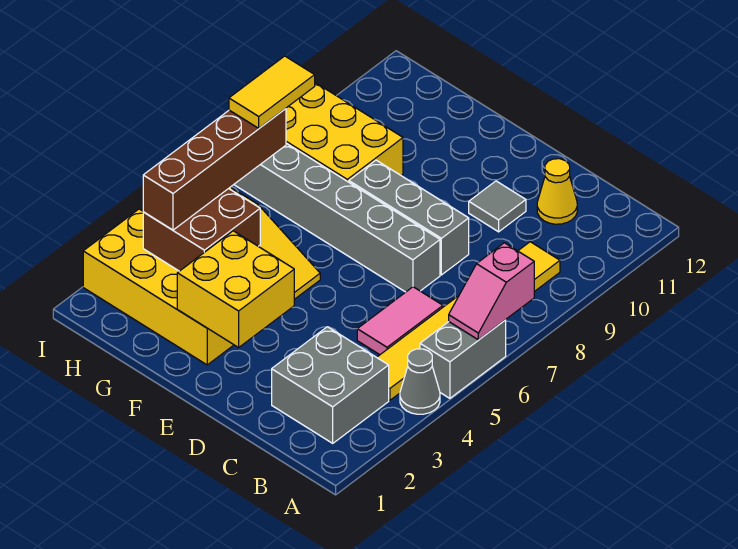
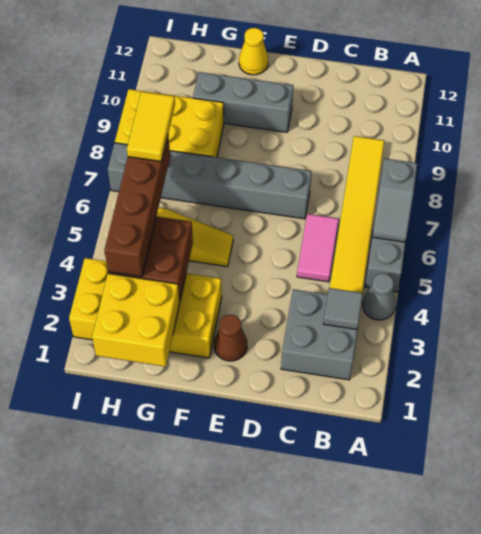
pink slope A6:A7 level 2 top 7 -> grey slope A6:A7 level 2 top 7
yellow cone C11 level 1 -> yellow cone F12 level 1
grey brick D8:F8 level 1 -> grey brick E10:G10 level 1
grey tile D10 level 1 -> grey tile B3 level 2
none -> brown cone E2 level 1
yellow brick E2:F3 level 2 -> yellow brick G1:H2 level 2

